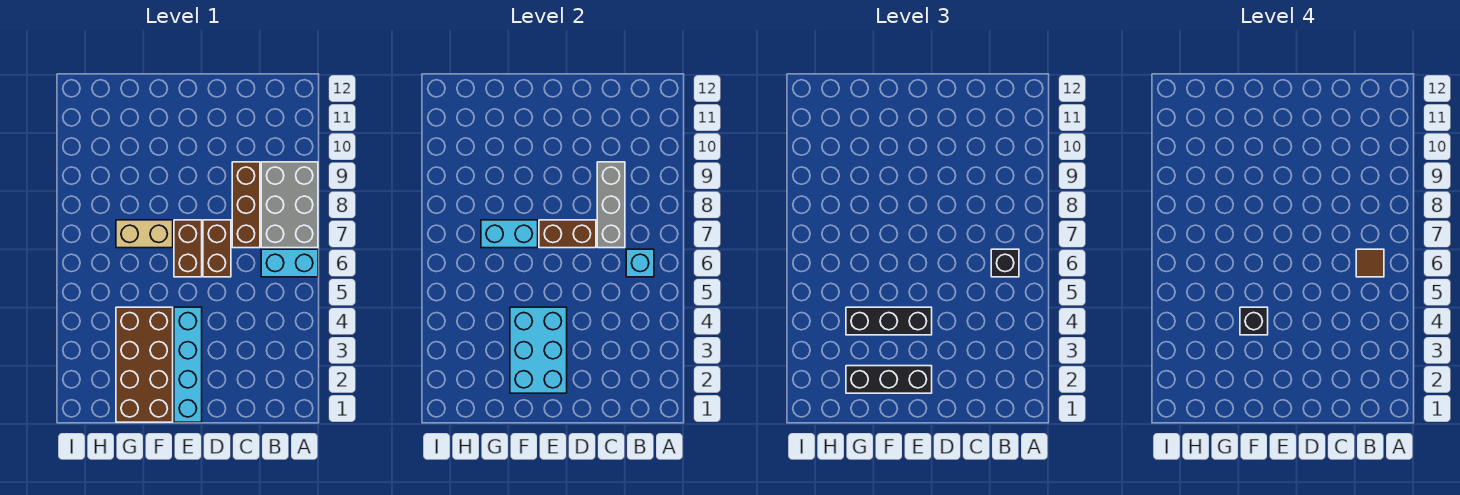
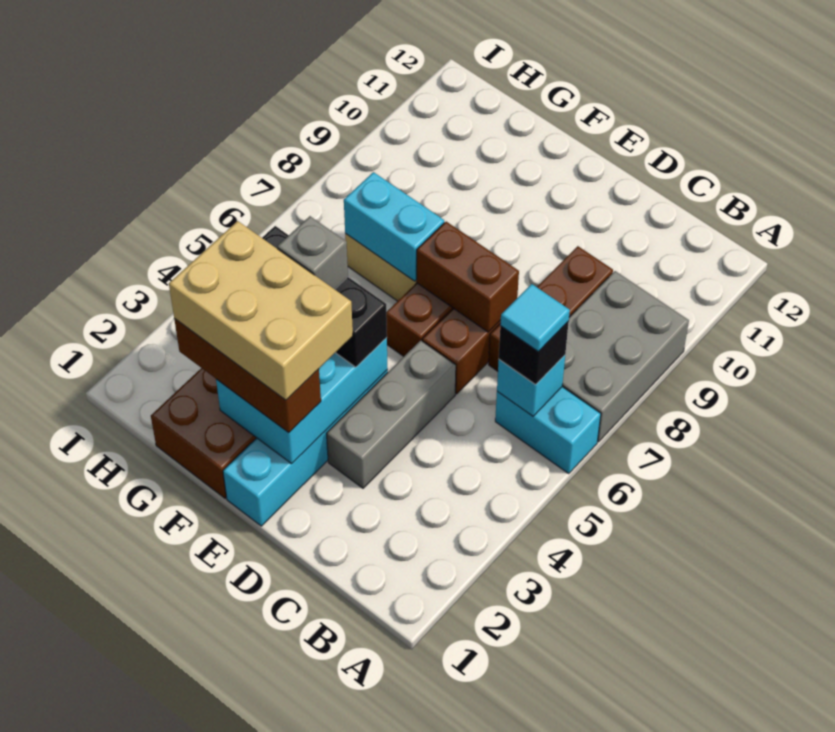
brown tile B6 level 4 -> cyan tile B6 level 4
grey brick C7:C9 level 2 -> grey brick D3:D5 level 1
black brick E2:G2 level 3 -> brown brick E2:G2 level 3
none -> tan brick E2:G3 level 4
black brick F4 level 4 -> grey brick F4 level 4

